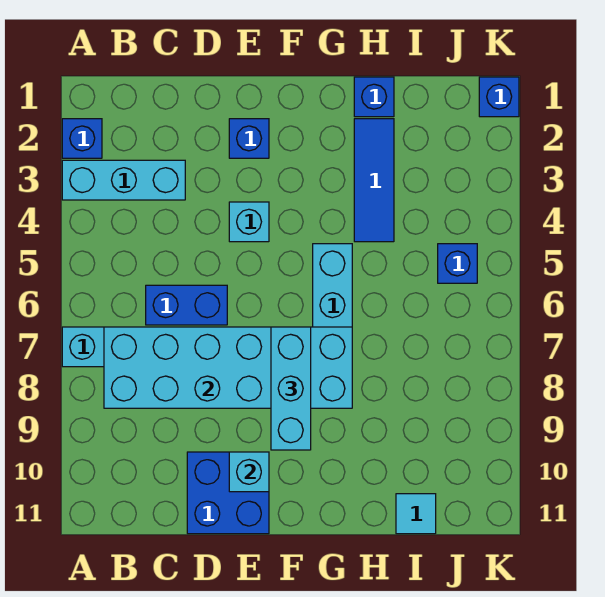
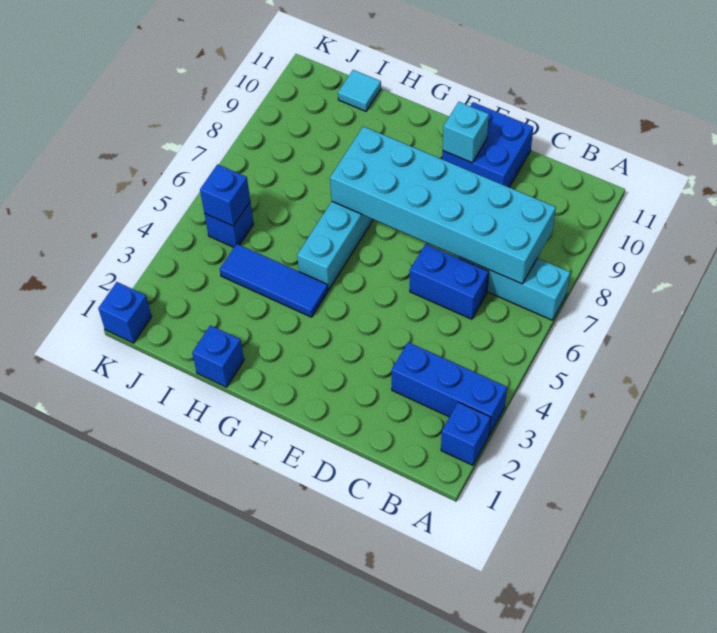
cyan brick A3:C3 level 1 -> blue brick A3:C3 level 1
blue brick E2 level 1 -> blue brick J5 level 2
cyan brick E4 level 1 -> none
cyan brick F7:F9 level 3 -> none
blue tile H2:H4 level 1 -> blue tile G4:I4 level 1

